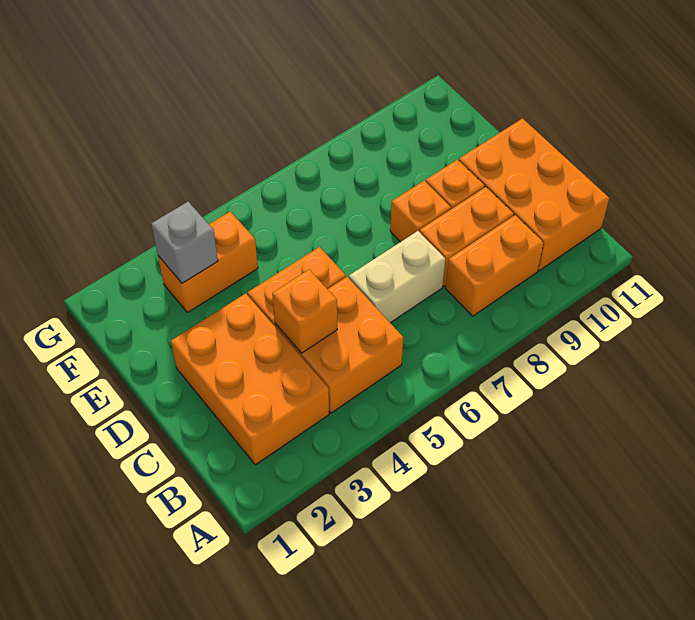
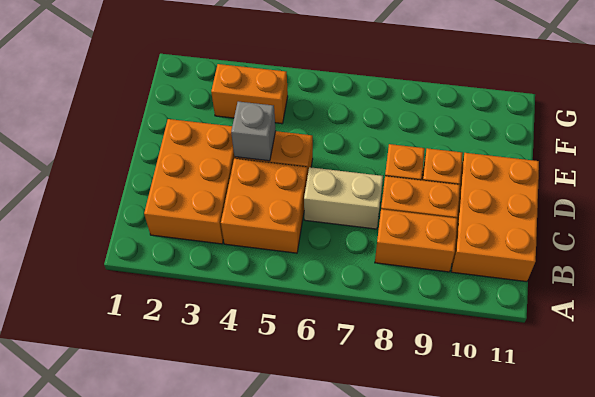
orange brick C4 level 2 -> none
grey brick F3 level 2 -> grey brick D4 level 2

